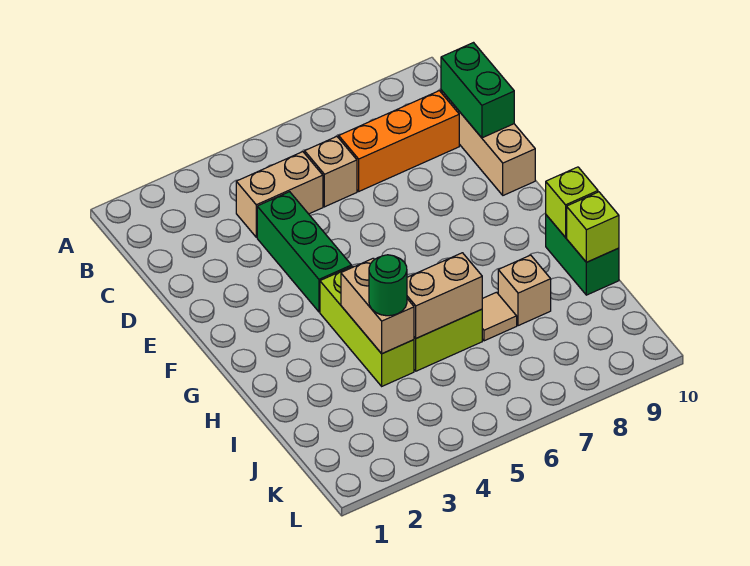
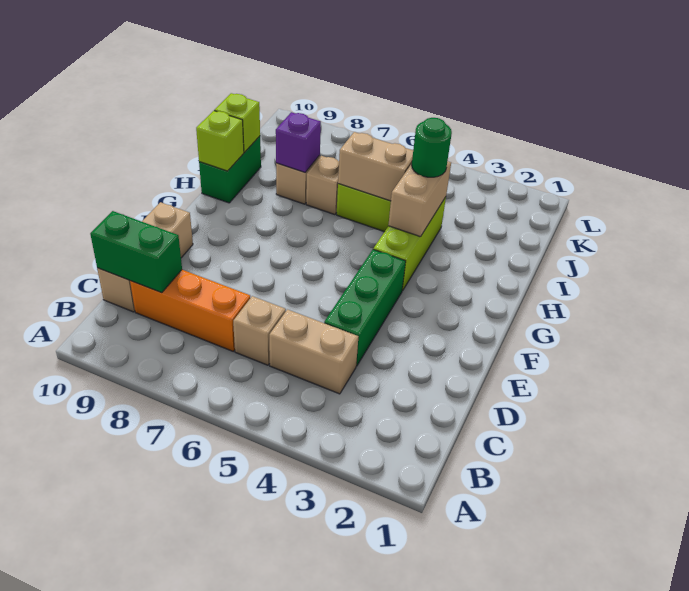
green brick C10:D10 level 2 -> green brick C9:C10 level 2
tan tile I7 level 1 -> tan brick I7 level 1
none -> purple brick I8 level 2

